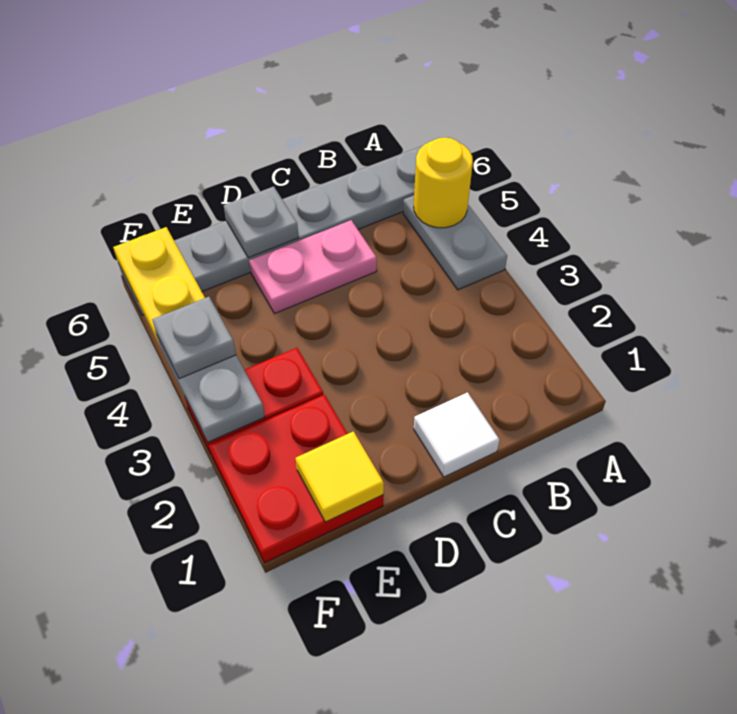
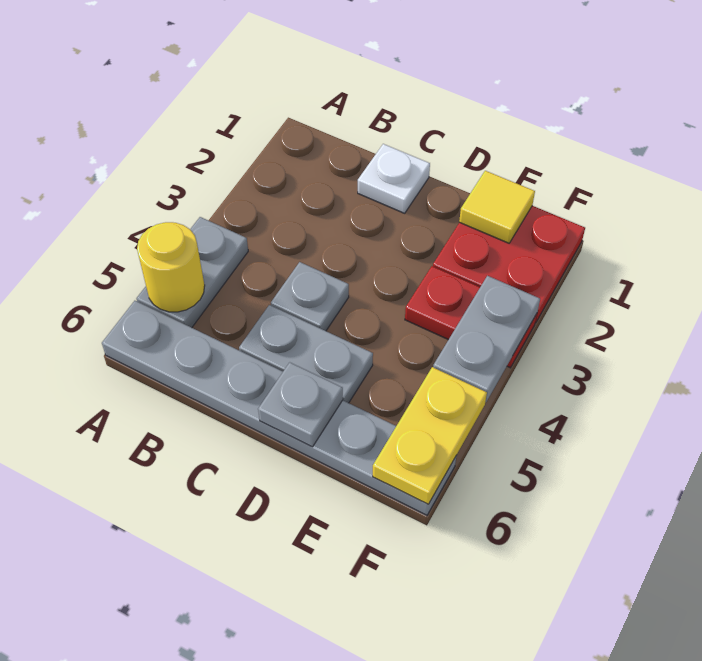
white tile C1 level 1 -> white plate C1 level 1
pink plate C5:D5 level 1 -> grey plate C5:D5 level 1
grey plate F4 level 3 -> grey plate C4 level 1

